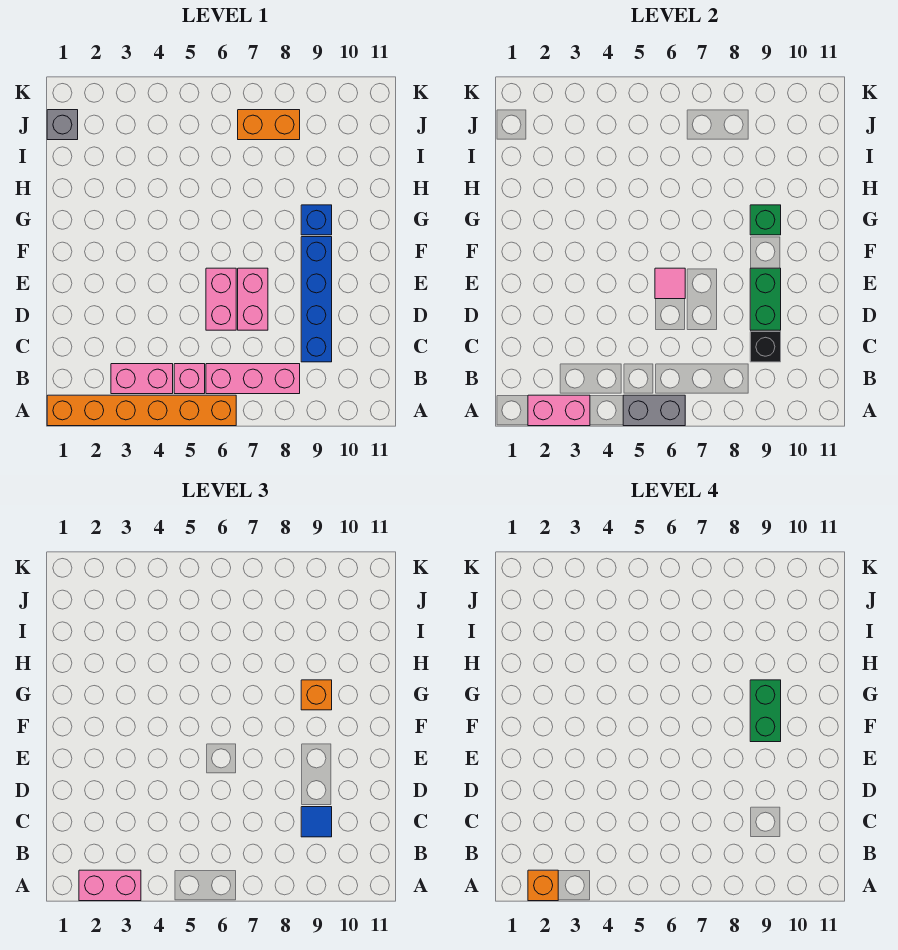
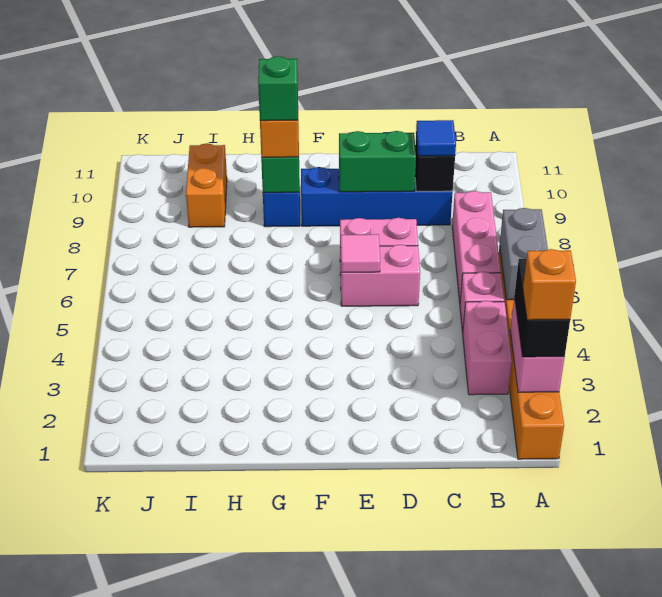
pink brick A2:A3 level 3 -> black brick A2:A3 level 3
green brick F9:G9 level 4 -> green brick G9 level 4
grey brick J1 level 1 -> none
orange brick J7:J8 level 1 -> orange brick I9:I10 level 1

